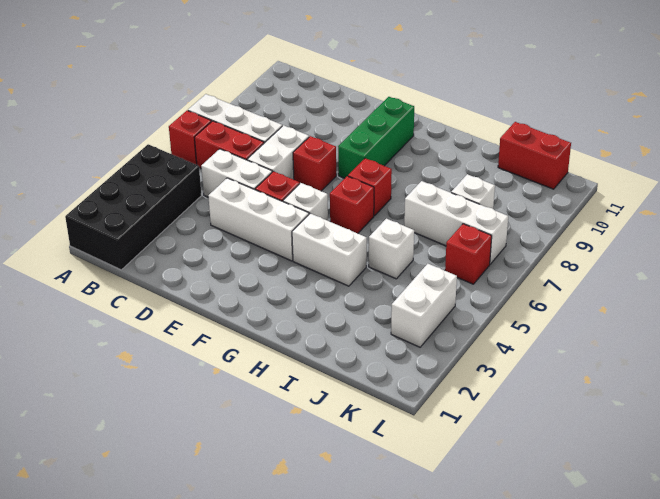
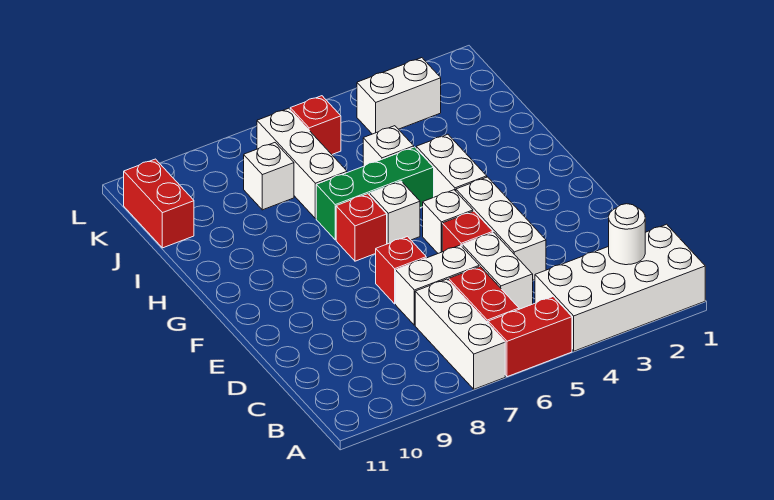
black brick A1:B4 level 1 -> white brick A1:B4 level 1
red brick A6 level 1 -> red brick A5:A6 level 1
none -> white round brick B2 level 2
green brick F8:F10 level 1 -> green brick H5:H7 level 1
red brick G6 level 1 -> white brick G6 level 1

